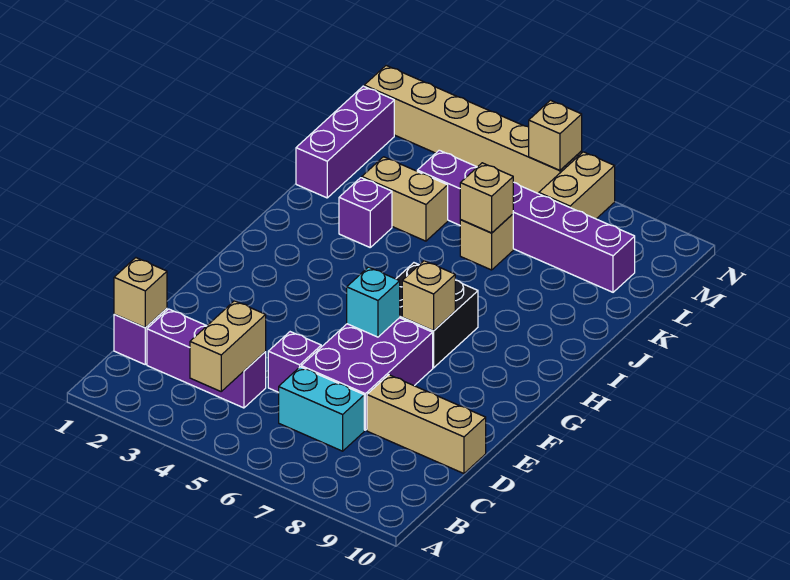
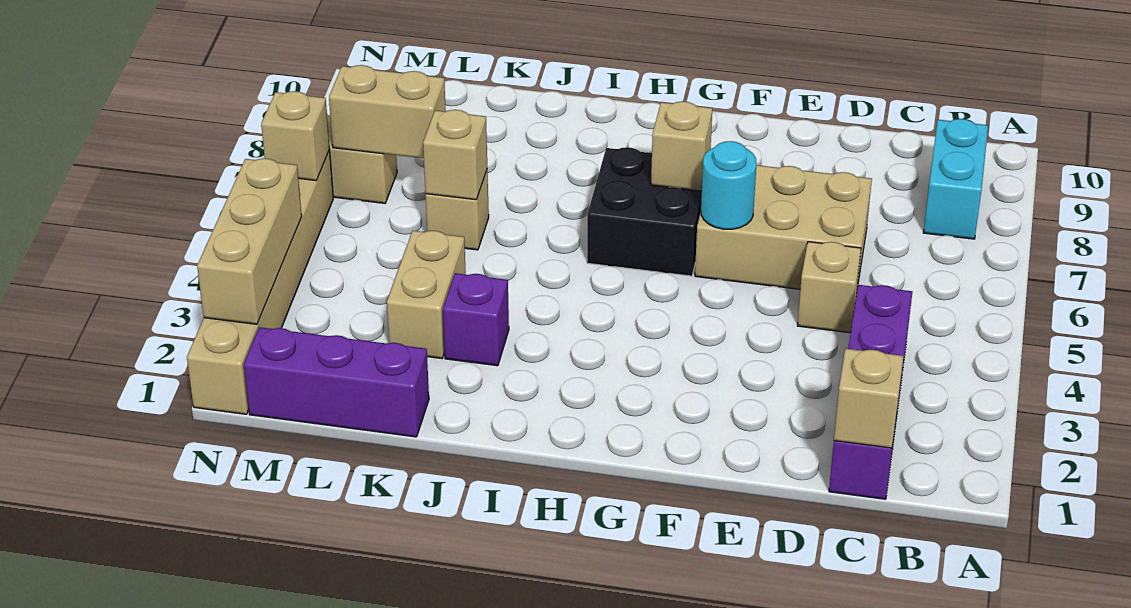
tan brick B4:C4 level 2 -> tan brick L7:M7 level 2
cyan brick C6:C7 level 1 -> cyan brick B8:B9 level 1
purple brick D5 level 1 -> tan brick D5 level 1
purple brick D6:F7 level 1 -> tan brick D6:F7 level 1
tan brick D8:D10 level 1 -> tan brick N2:N4 level 2
cyan brick F6 level 2 -> cyan round brick F6 level 2
purple brick L4:L9 level 1 -> none

